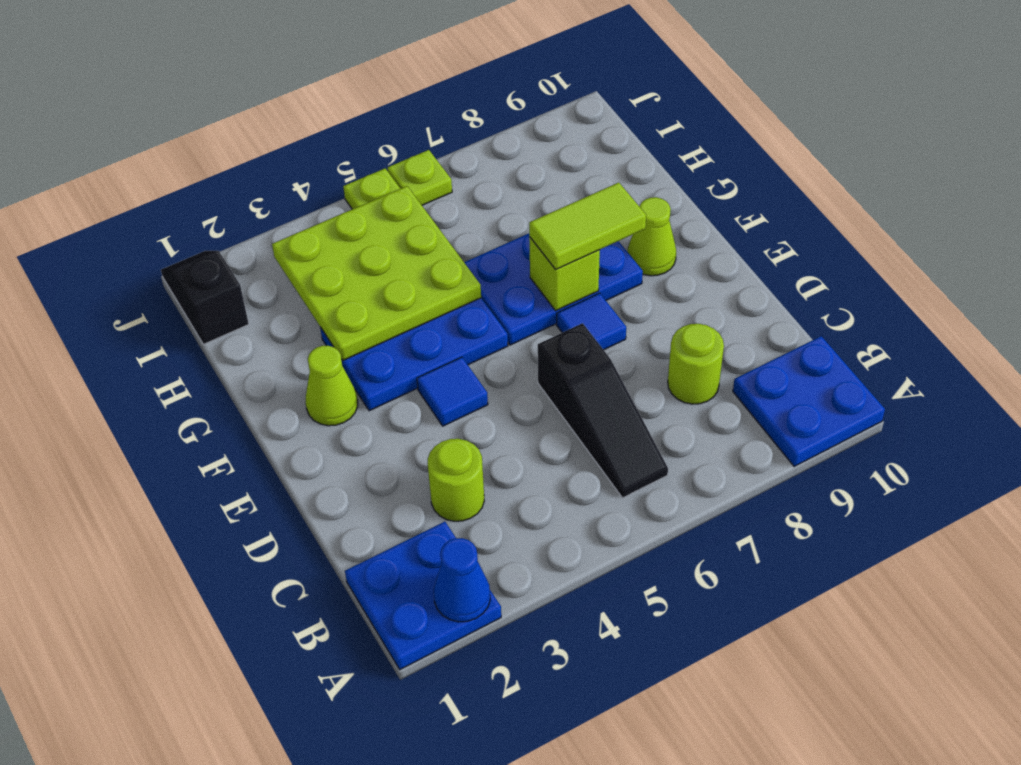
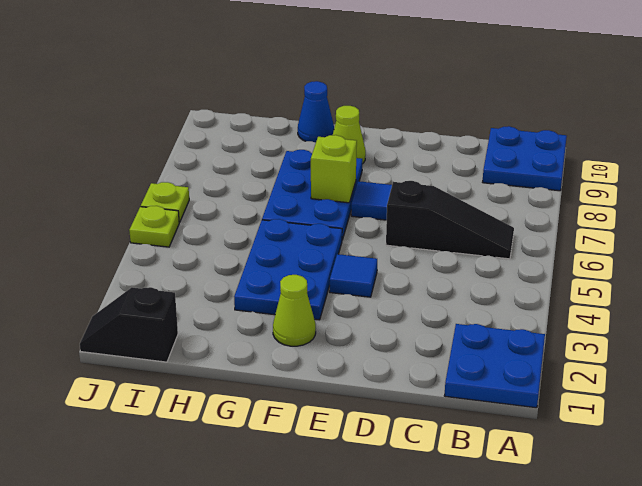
blue cone A2 level 2 -> blue cone G10 level 1
lime round brick C3 level 1 -> none
lime round brick C8 level 1 -> none
lime tile F7:F8 level 3 -> none
lime plate G3:I5 level 2 -> none

